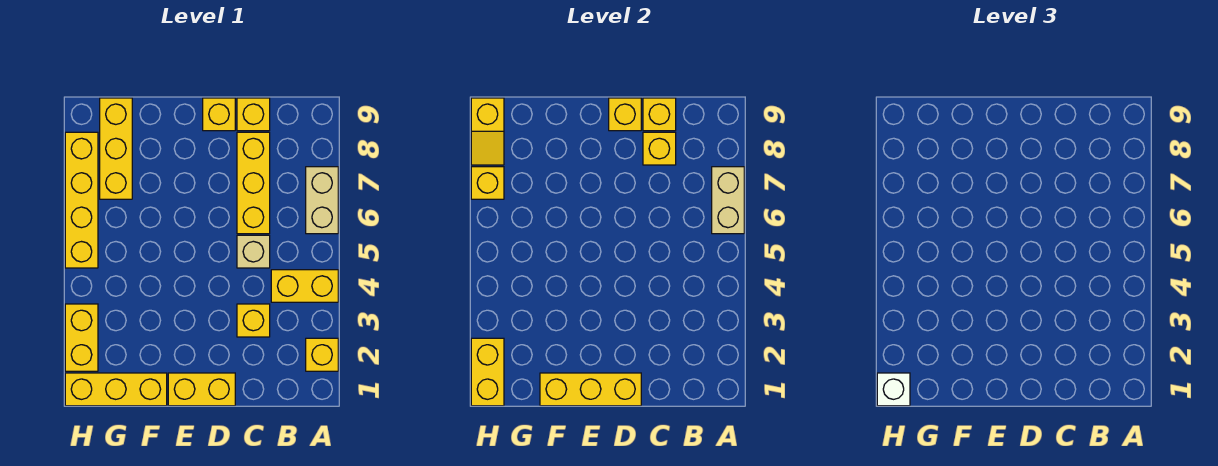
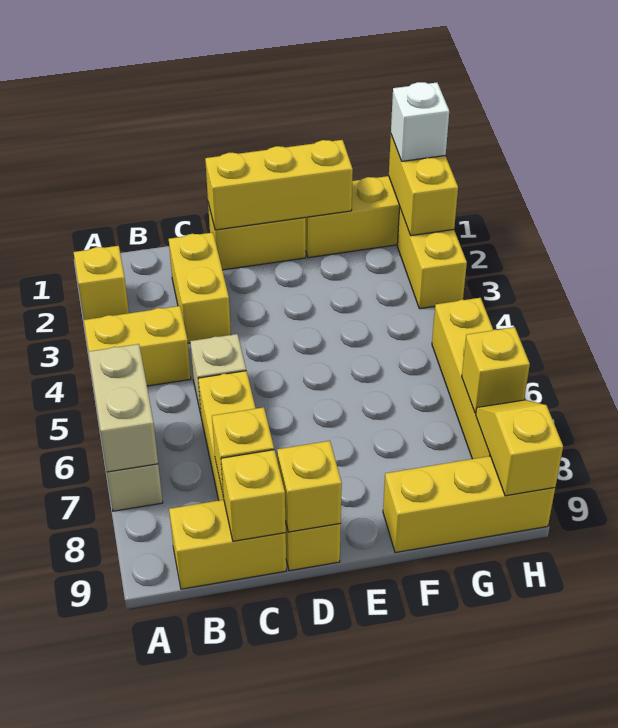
yellow brick C3 level 1 -> yellow brick C2:C3 level 1
yellow brick C9 level 1 -> yellow brick B9:C9 level 1
yellow brick G7:G9 level 1 -> yellow brick F9:H9 level 1

